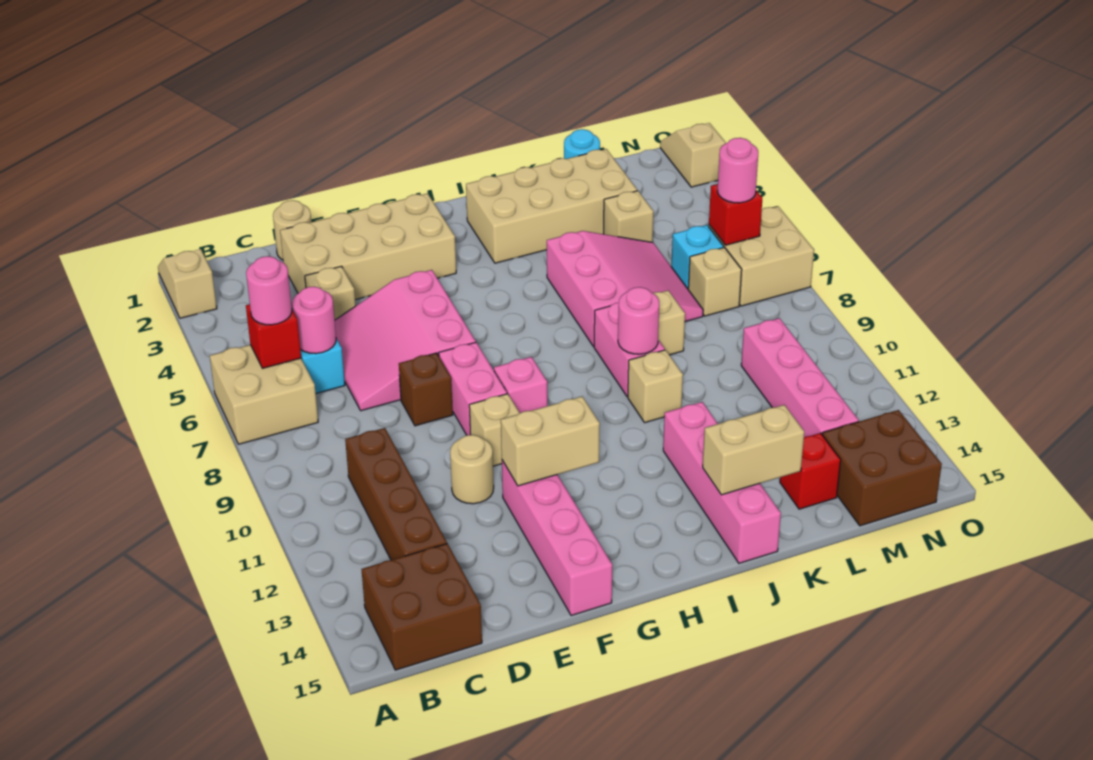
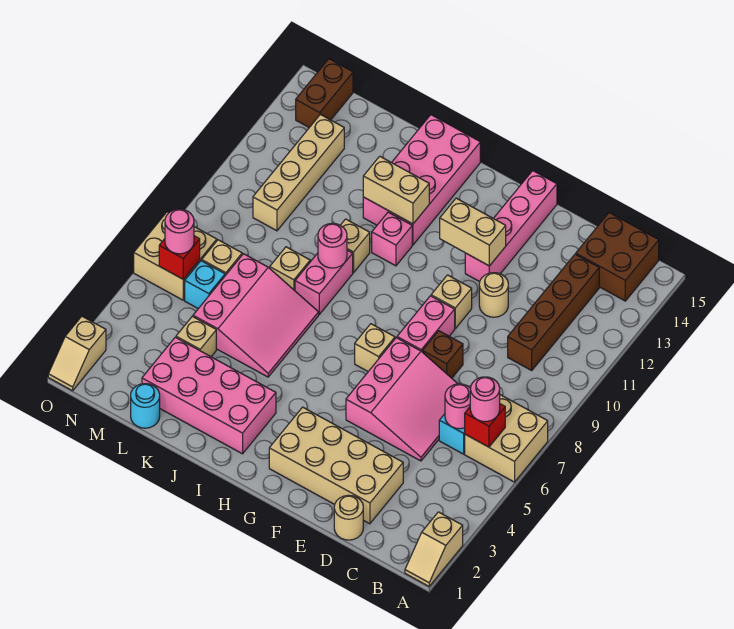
tan brick D4 level 1 -> tan brick G7 level 1
pink brick G9 level 1 -> pink brick I11 level 1
tan brick I2:L3 level 1 -> pink brick I2:L3 level 1
pink slope J5:L7 level 1 top J -> pink slope J5:L7 level 1 top L
pink brick J12:J15 level 1 -> pink brick I12:J15 level 1
tan brick J14:K14 level 2 -> tan brick I12:J12 level 2
red brick L14 level 1 -> none
pink brick M10:M13 level 1 -> tan brick M10:M13 level 1
brown brick M14:N15 level 1 -> brown brick N14:N15 level 1

